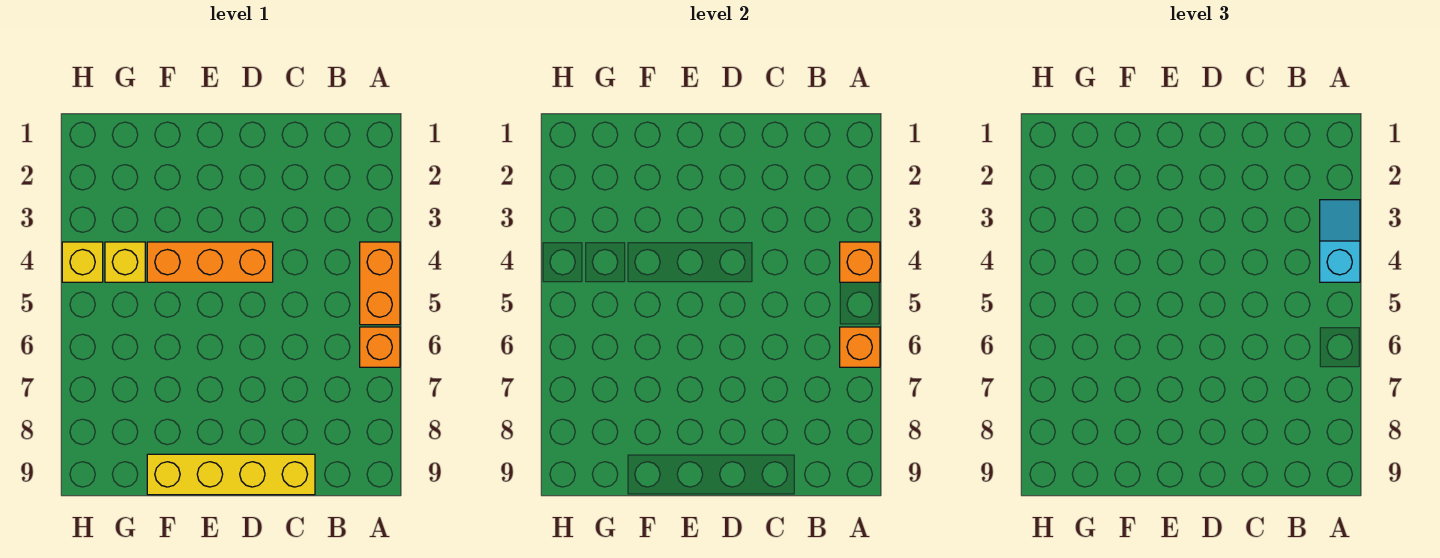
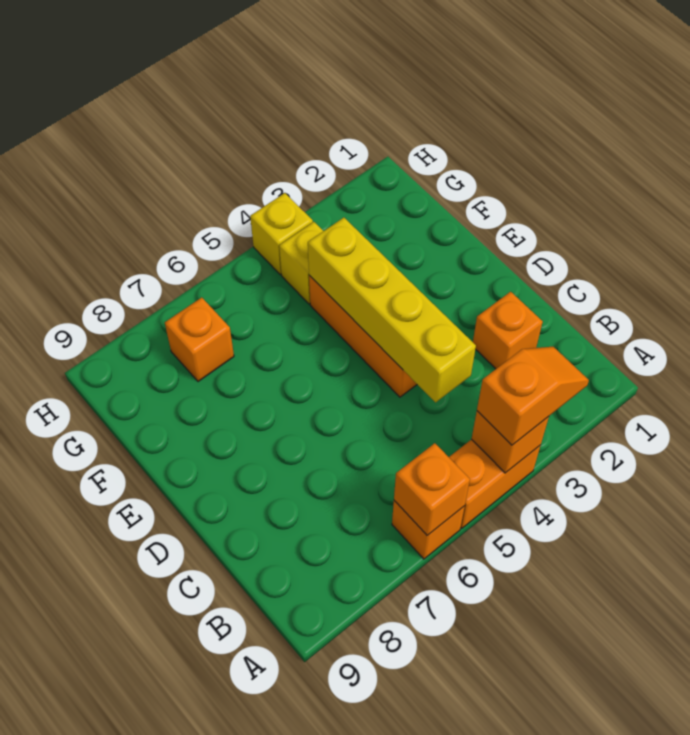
cyan slope A3:A4 level 3 top 4 -> orange slope A3:A4 level 3 top 4
none -> orange brick C2 level 1
yellow brick C9:F9 level 1 -> yellow brick C4:F4 level 2
none -> orange brick G7 level 1

